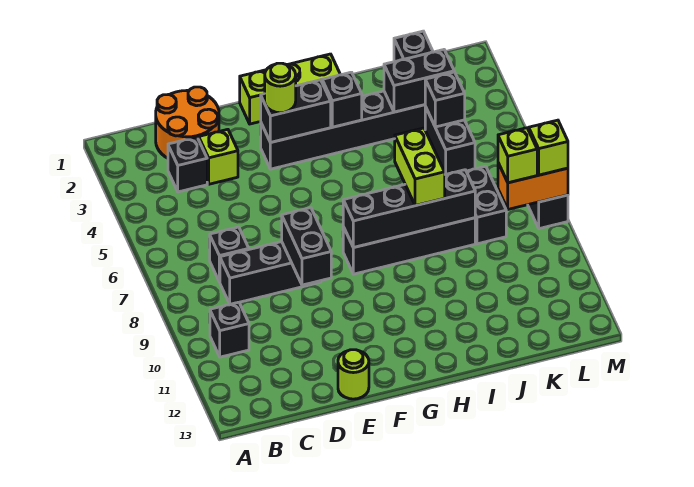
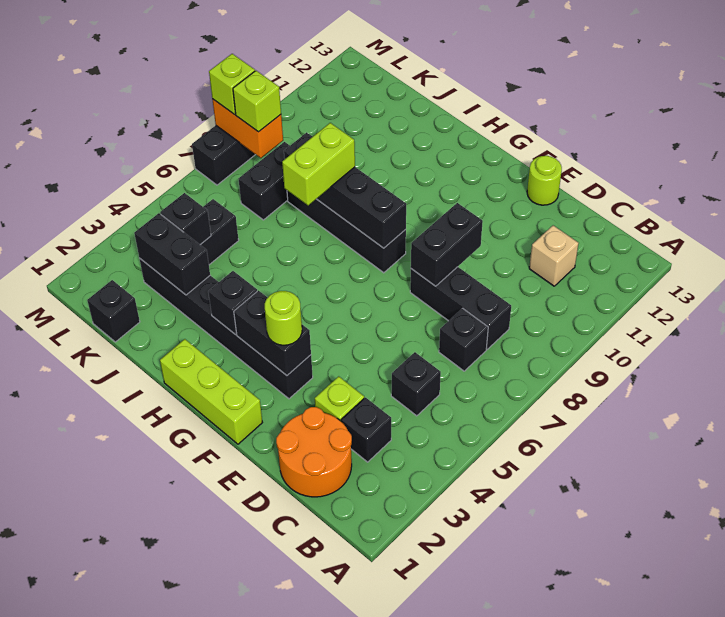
black brick B10 level 1 -> black brick C5 level 1
none -> tan brick C11 level 1

